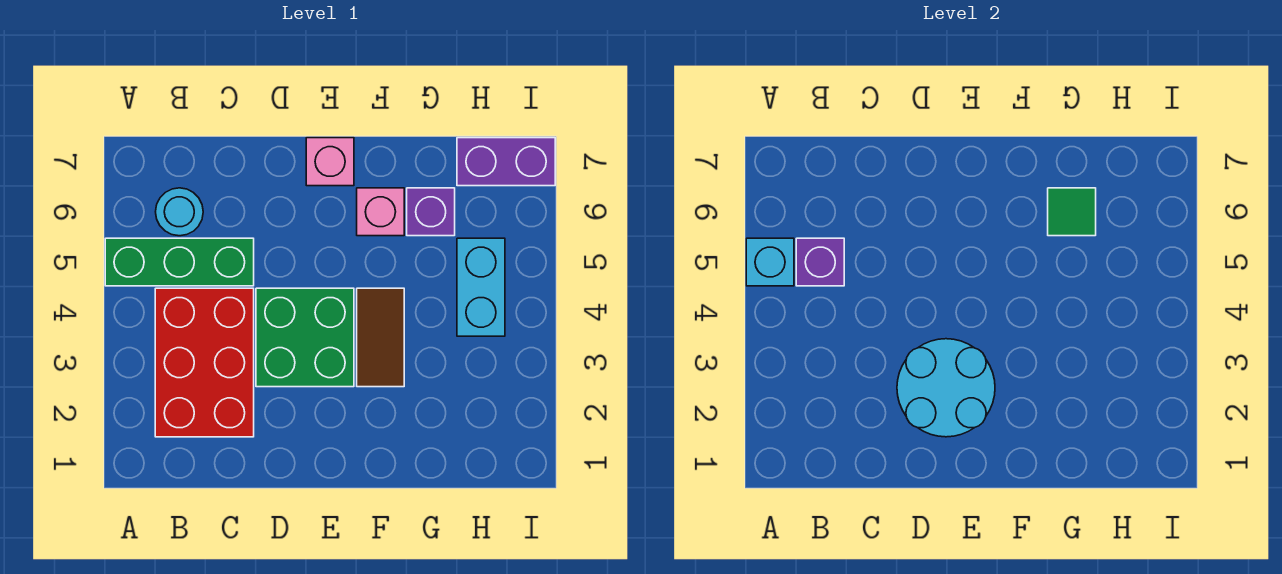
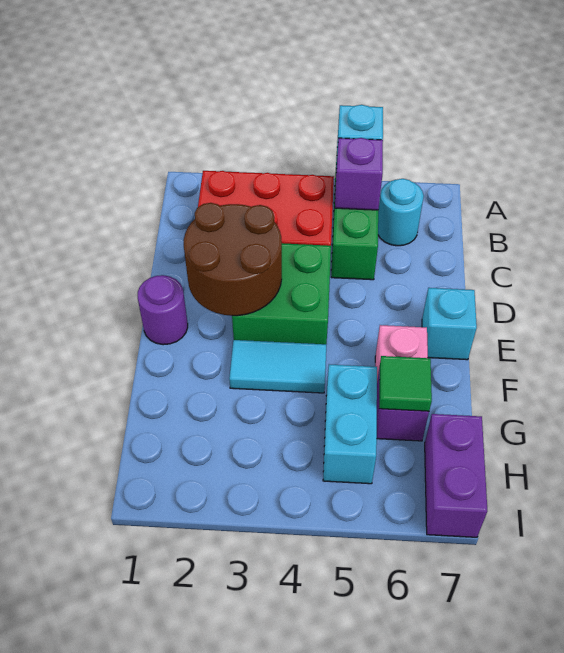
cyan round brick D2:E3 level 2 -> brown round brick D2:E3 level 2
none -> purple round brick E1 level 1
pink brick E7 level 1 -> cyan brick E7 level 1
brown tile F3:F4 level 1 -> cyan tile F3:F4 level 1
cyan brick H4:H5 level 1 -> cyan brick G5:H5 level 1

